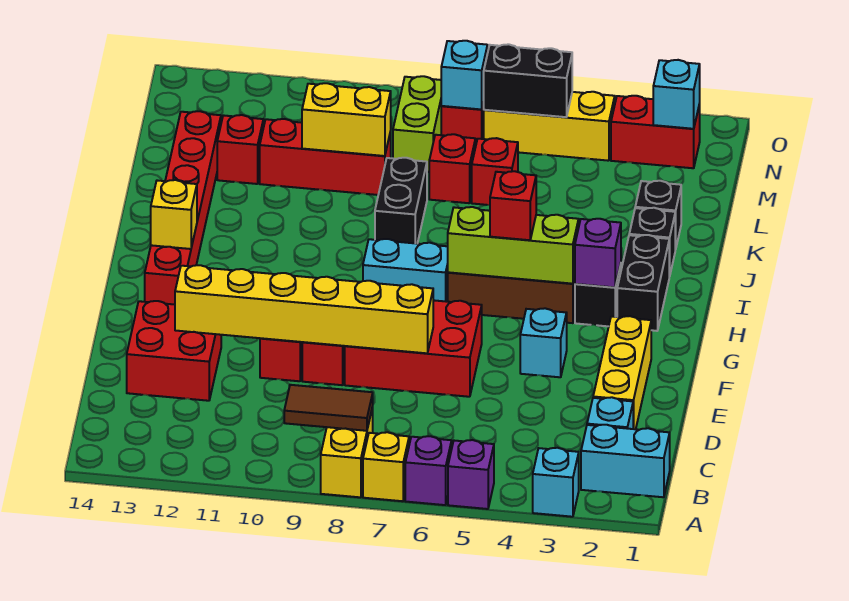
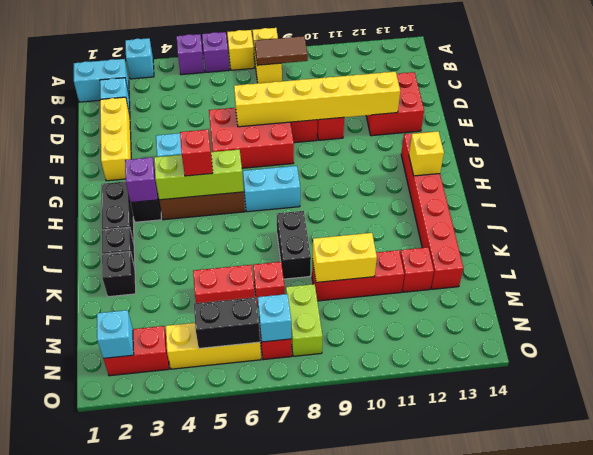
red brick L6 level 1 -> red brick L5:L6 level 1

